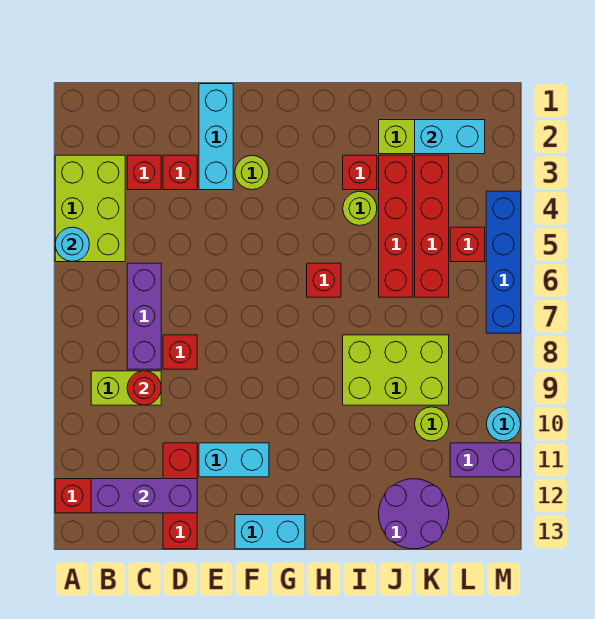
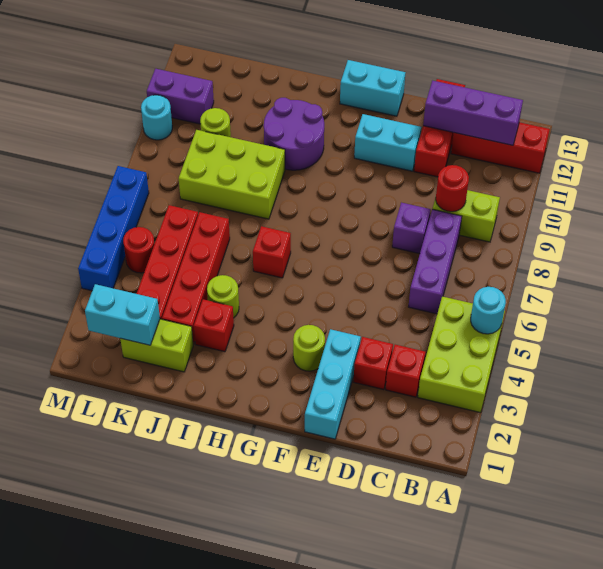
red brick D8 level 1 -> purple brick D8 level 1
purple round brick J12:K13 level 1 -> purple round brick H10:I11 level 1
red brick L5 level 1 -> red round brick L5 level 1

